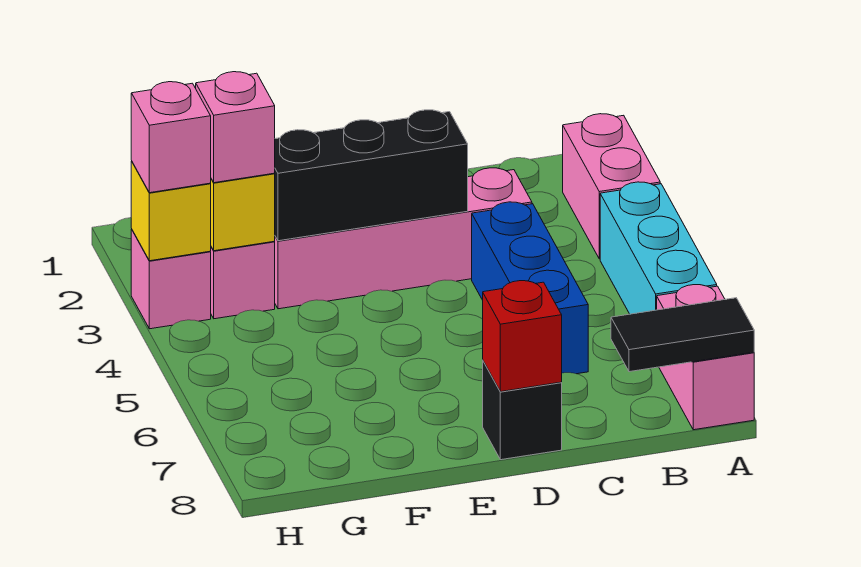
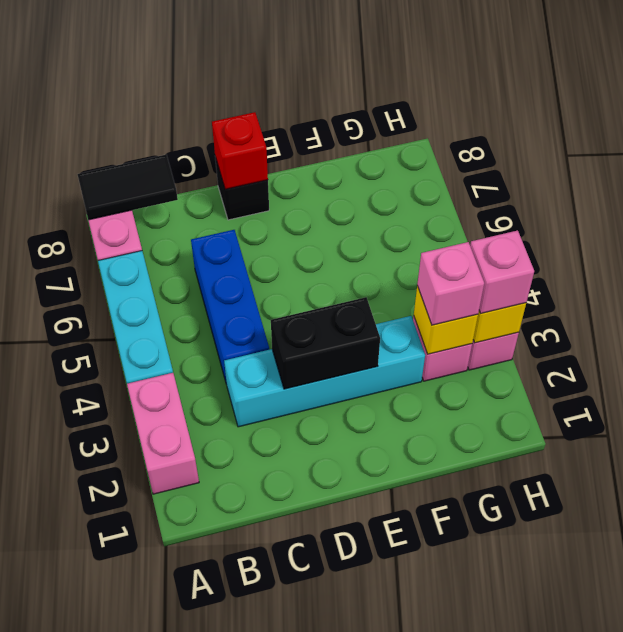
pink brick C3:F3 level 1 -> cyan brick C3:F3 level 1
black brick D3:F3 level 2 -> black brick D3:E3 level 2

